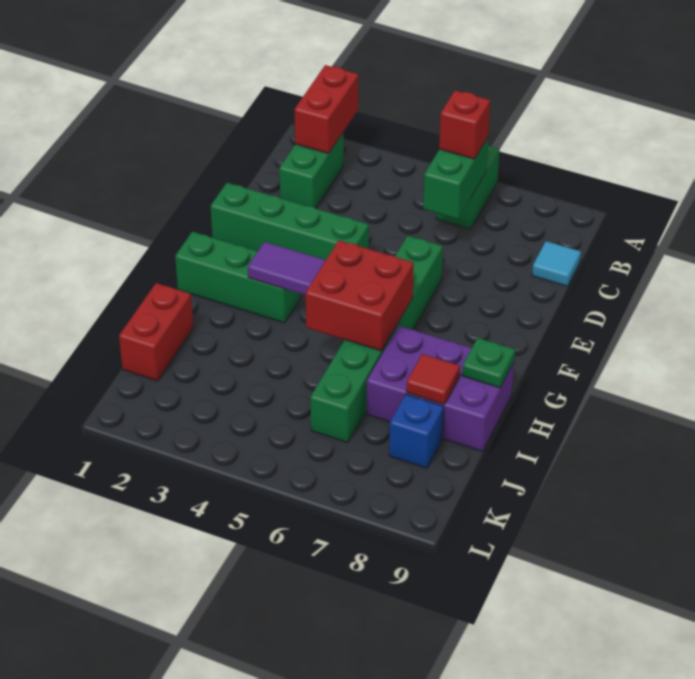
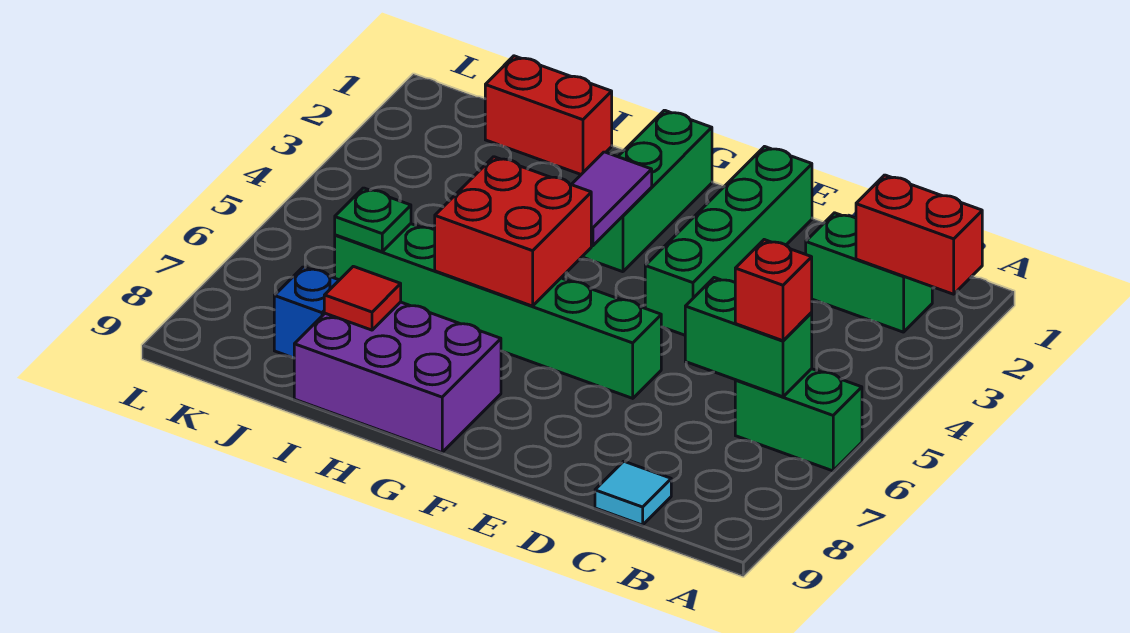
purple brick H7:I9 level 1 -> purple brick G8:I9 level 1
green plate H9 level 2 -> green plate J6 level 2

